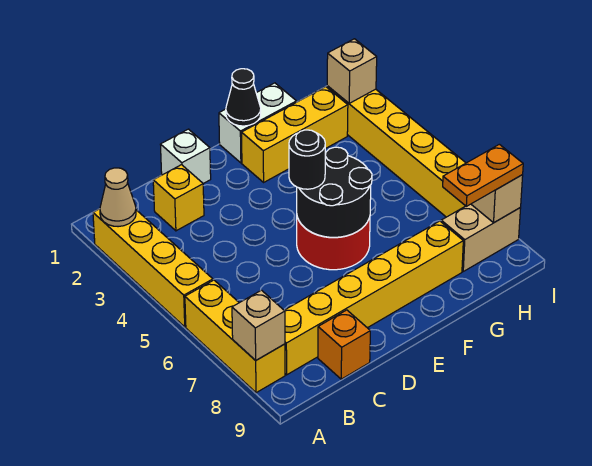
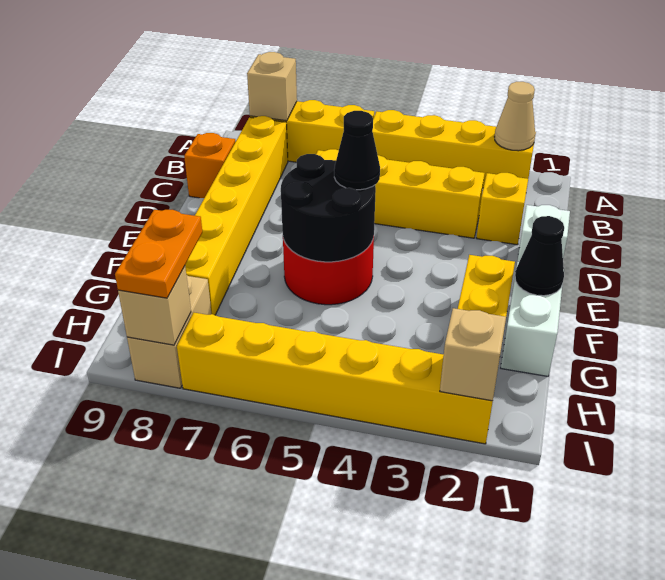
none -> yellow brick C3:C6 level 1
black round brick E5 level 3 -> black cone E5 level 3

